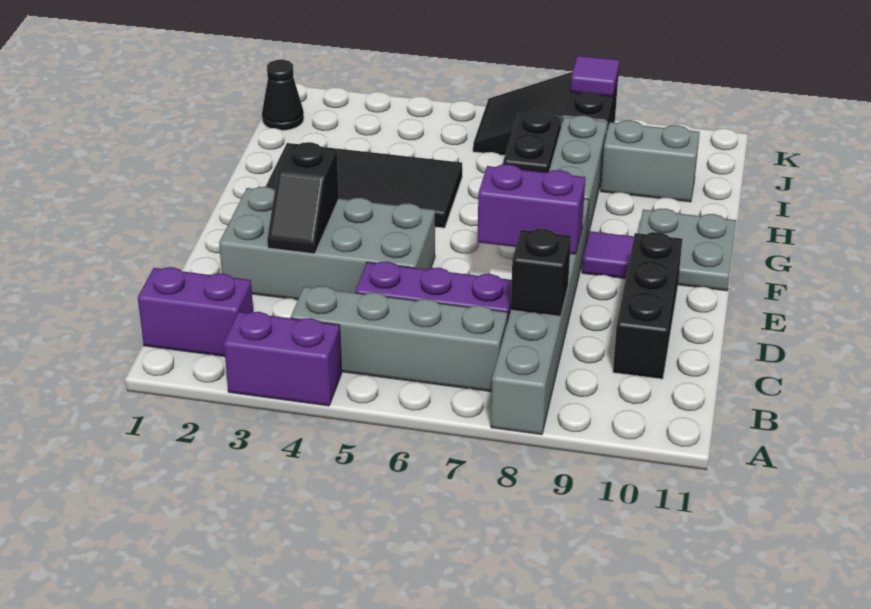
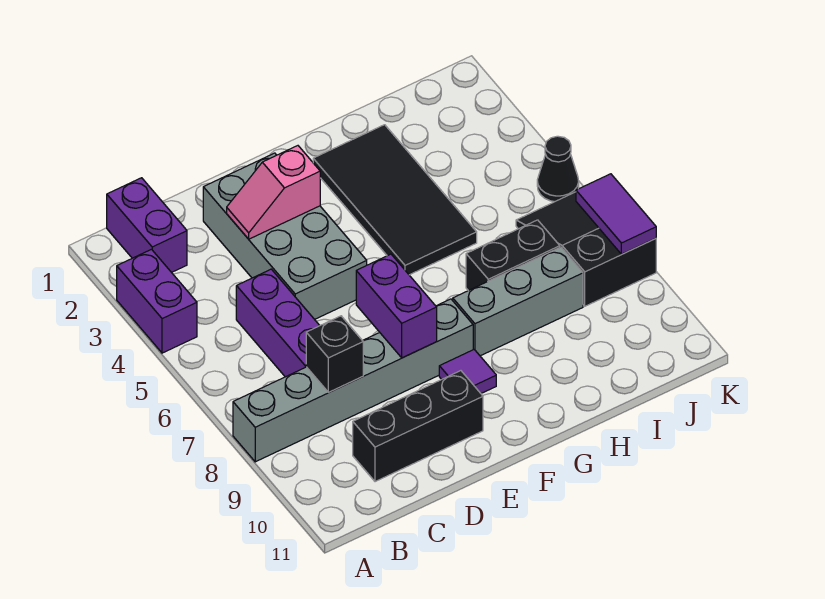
grey brick B4:B7 level 1 -> none
black slope D3:E3 level 2 top E -> pink slope D3:E3 level 2 top E
grey plate F10:G11 level 1 -> none
grey brick I9:I10 level 1 -> none
black cone J1 level 1 -> black cone K5 level 1
purple tile K8 level 2 -> purple tile K7:K8 level 2

